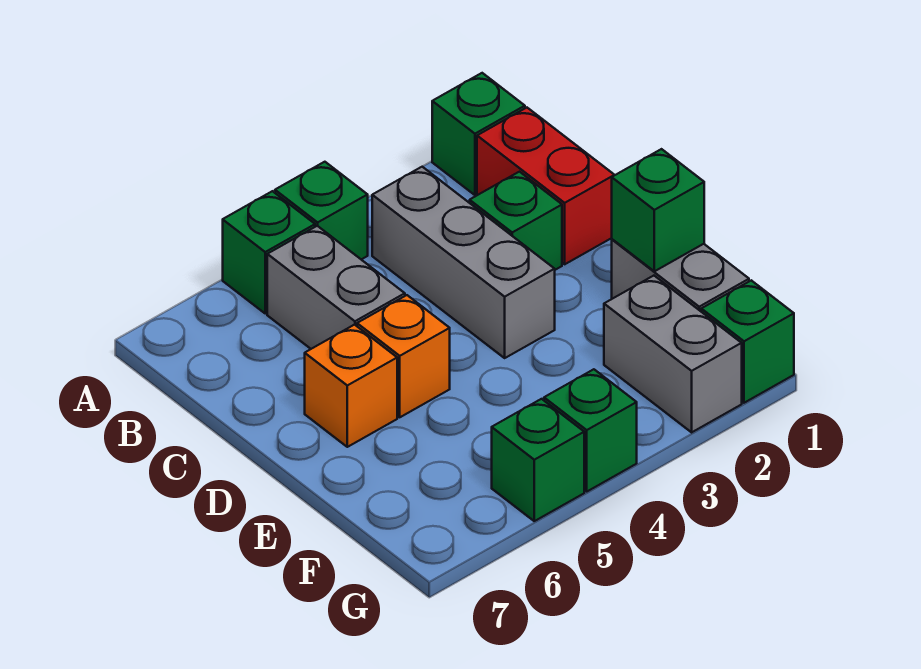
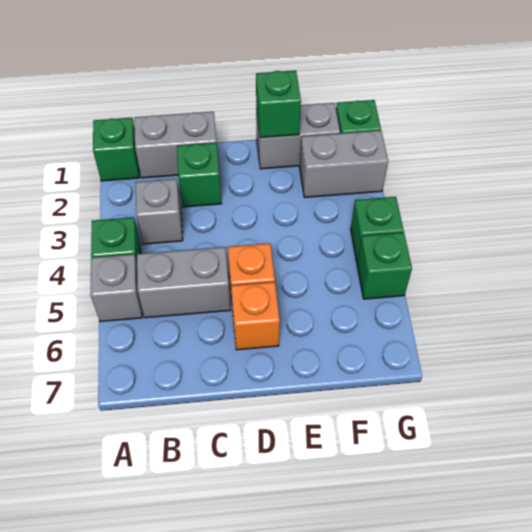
green brick A5 level 1 -> grey brick A5 level 1
red brick B1:C1 level 1 -> grey brick B1:C1 level 1
grey brick B3:D3 level 1 -> grey brick B3 level 1

